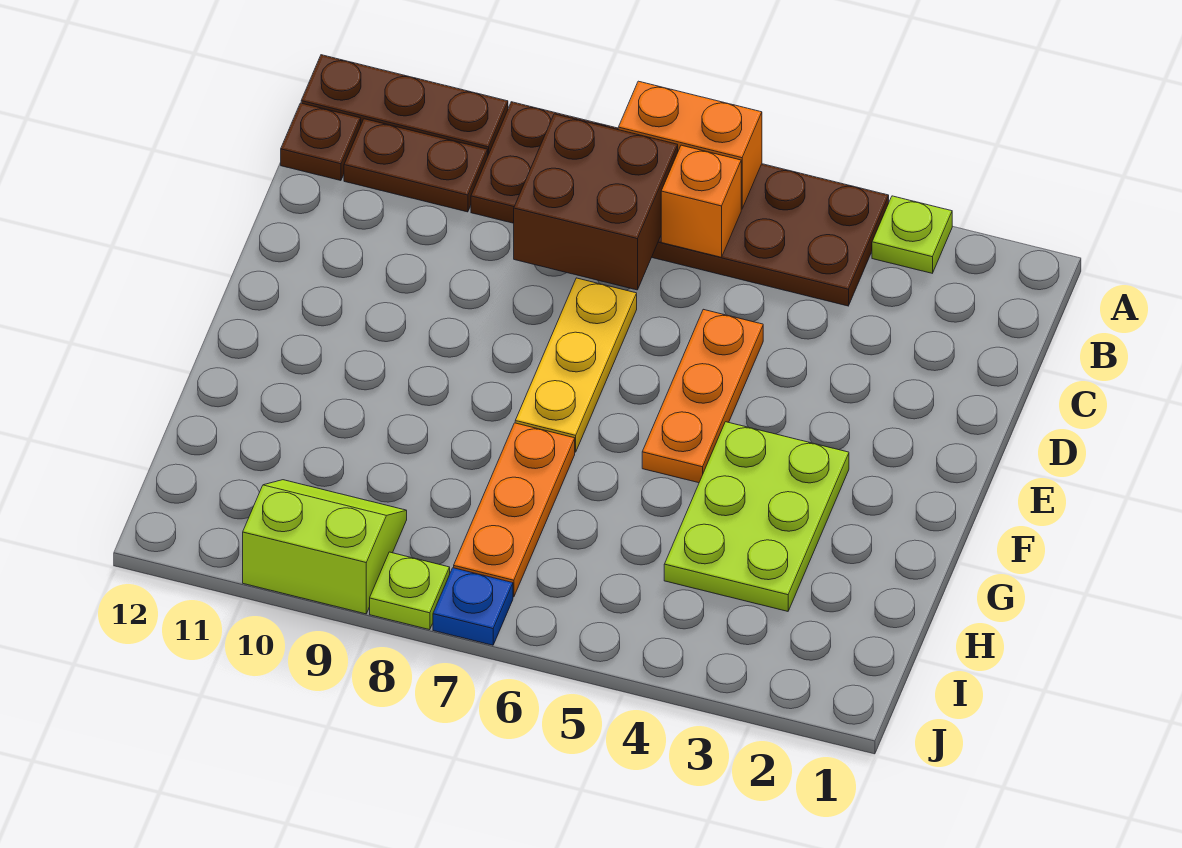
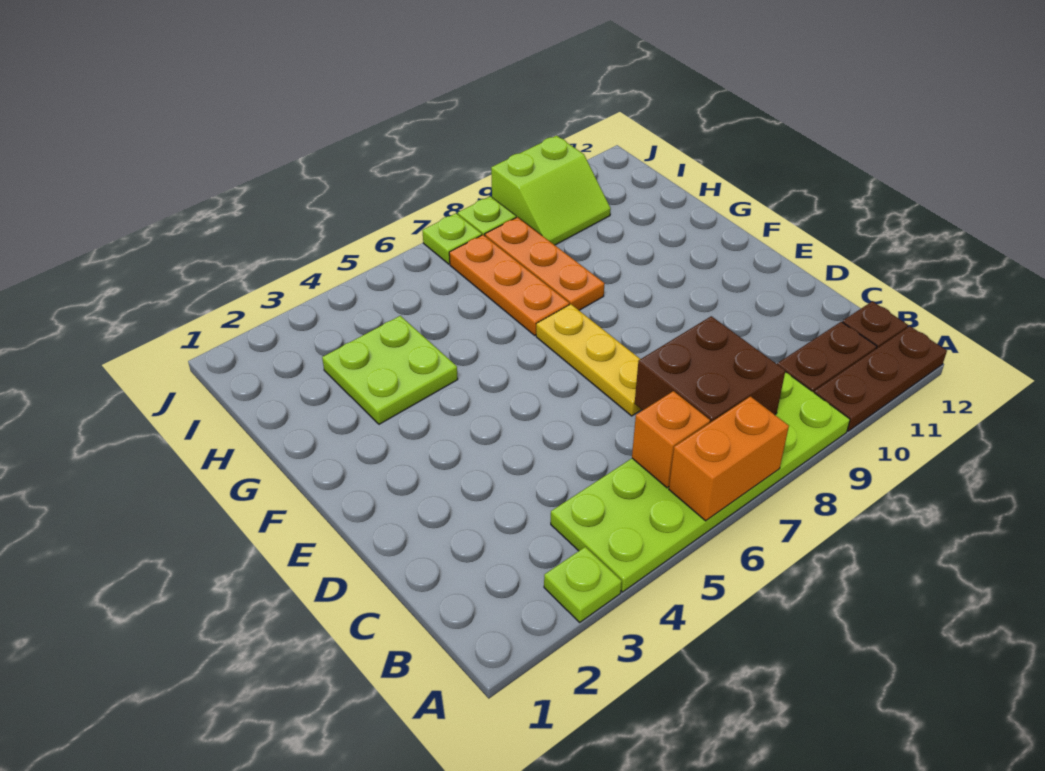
brown plate A4:B9 level 1 -> lime plate A4:B9 level 1
orange plate D5:F5 level 1 -> orange plate G8:I8 level 1
lime plate F3:H4 level 1 -> lime plate G3:H4 level 1
blue plate J7 level 1 -> lime plate J7 level 1

